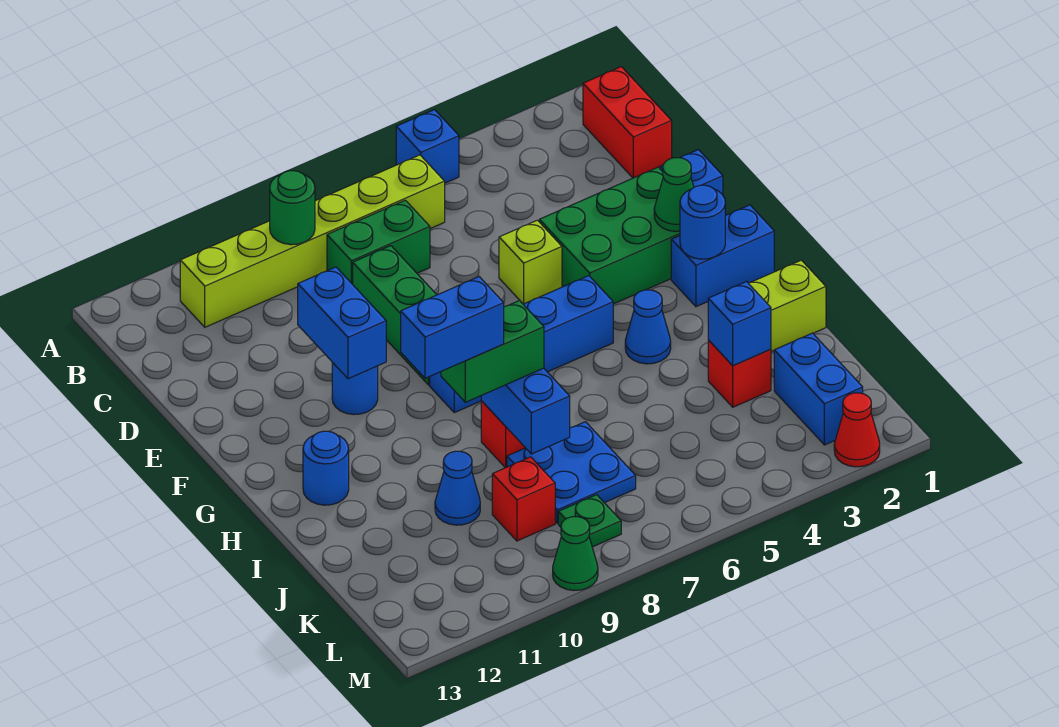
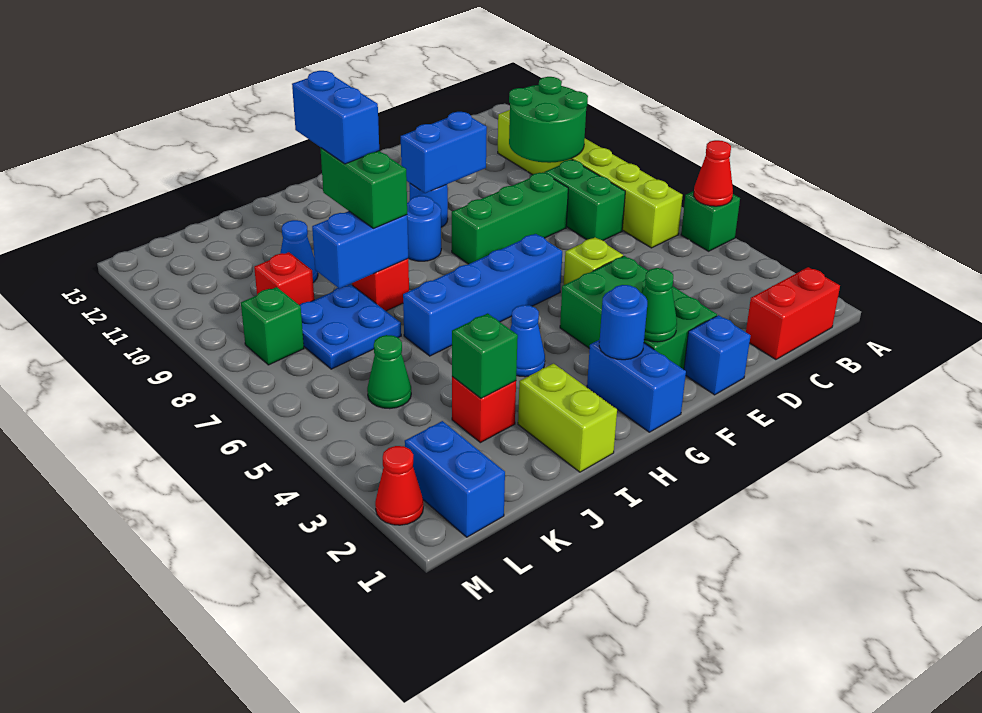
blue brick A5 level 1 -> green brick A5 level 1
none -> red cone A5 level 2
green round brick B9 level 2 -> green round brick B9:C10 level 2
blue brick G5:G8 level 1 -> blue brick F6:I6 level 1
blue round brick H12 level 1 -> blue round brick G9 level 1
blue brick J3 level 2 -> green brick J3 level 2
blue brick K2:L2 level 1 -> blue brick L1:L2 level 1
green plate L8 level 1 -> green brick L8 level 1
green cone M9 level 1 -> green cone K5 level 1

